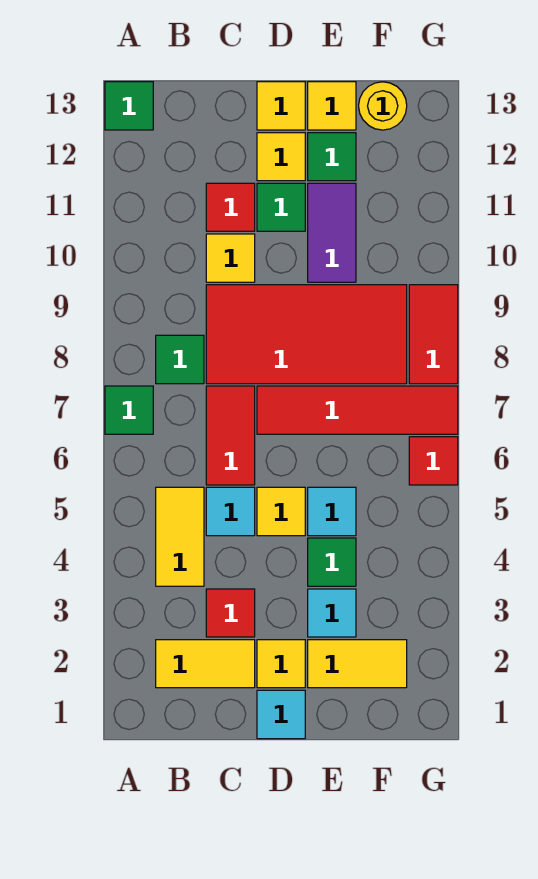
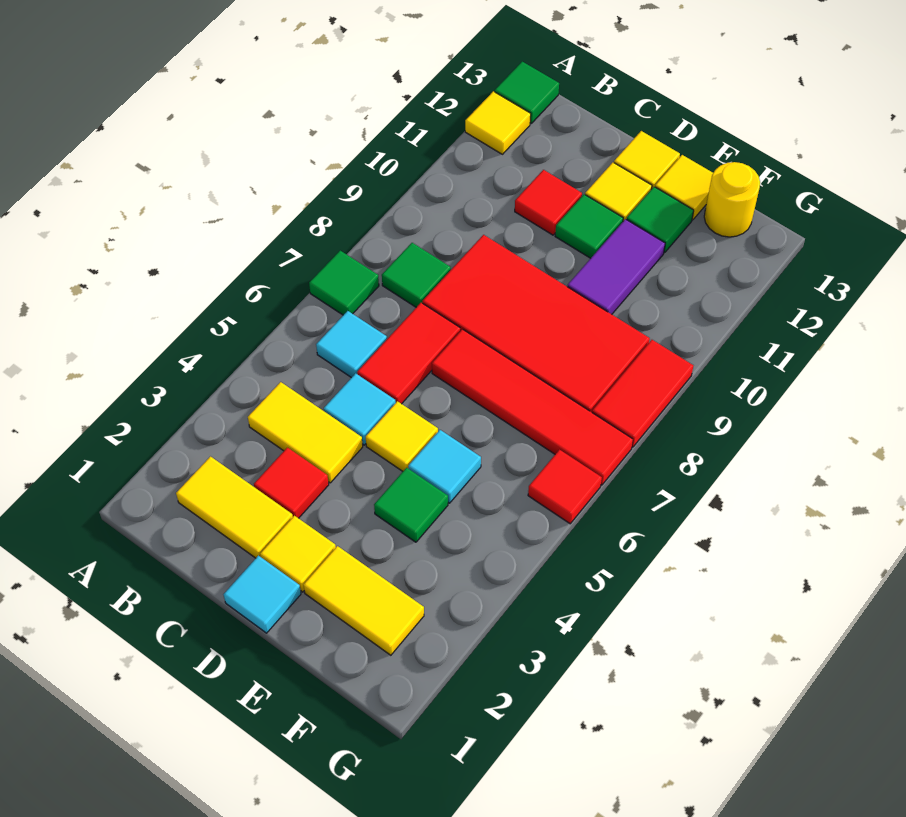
yellow tile B4:B5 level 1 -> yellow tile B4:C4 level 1
yellow tile C10 level 1 -> yellow tile A12 level 1
cyan tile E3 level 1 -> cyan tile B6 level 1

